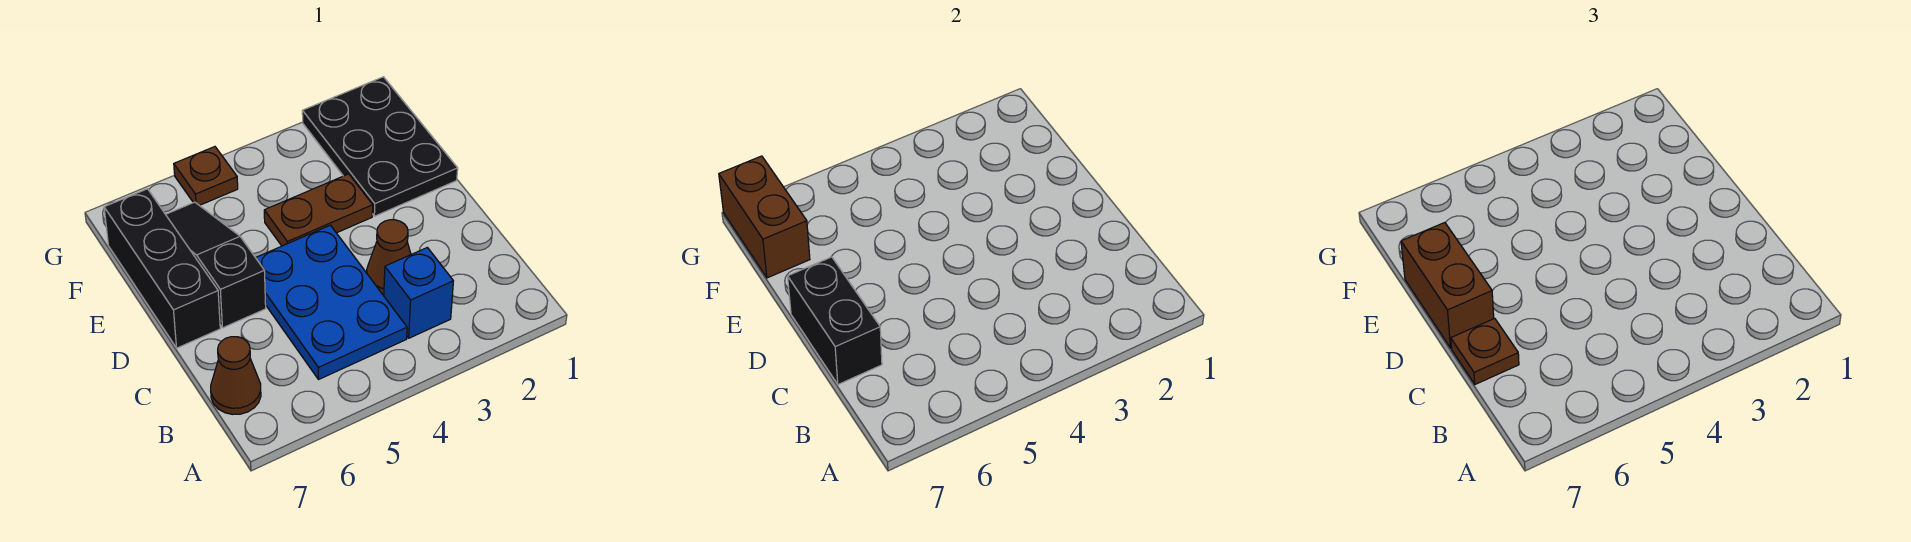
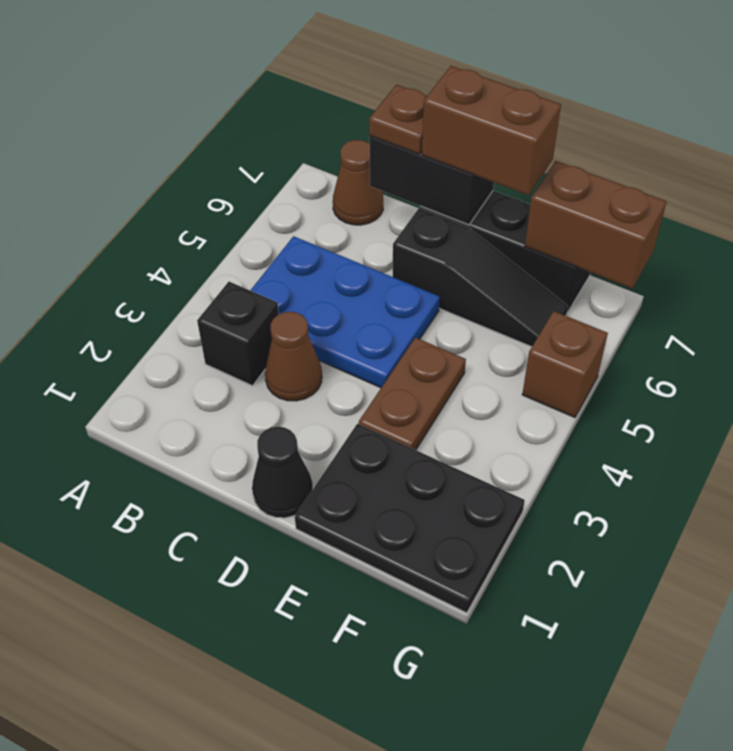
blue brick B3 level 1 -> black brick B3 level 1
none -> black cone D1 level 1
brown plate G5 level 1 -> brown brick G5 level 1

